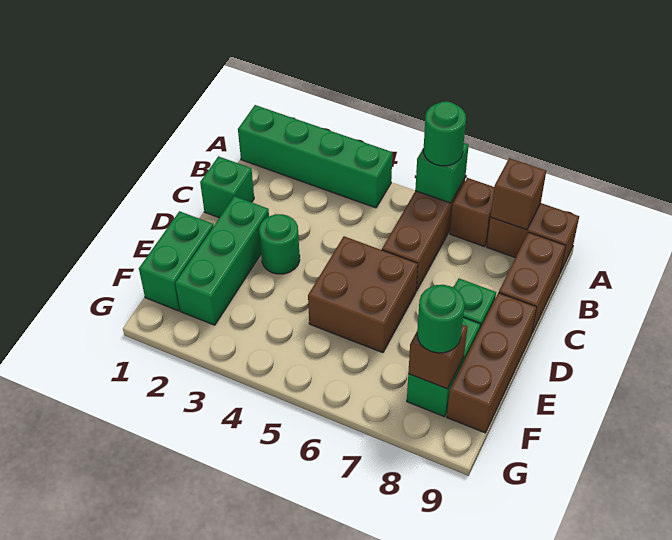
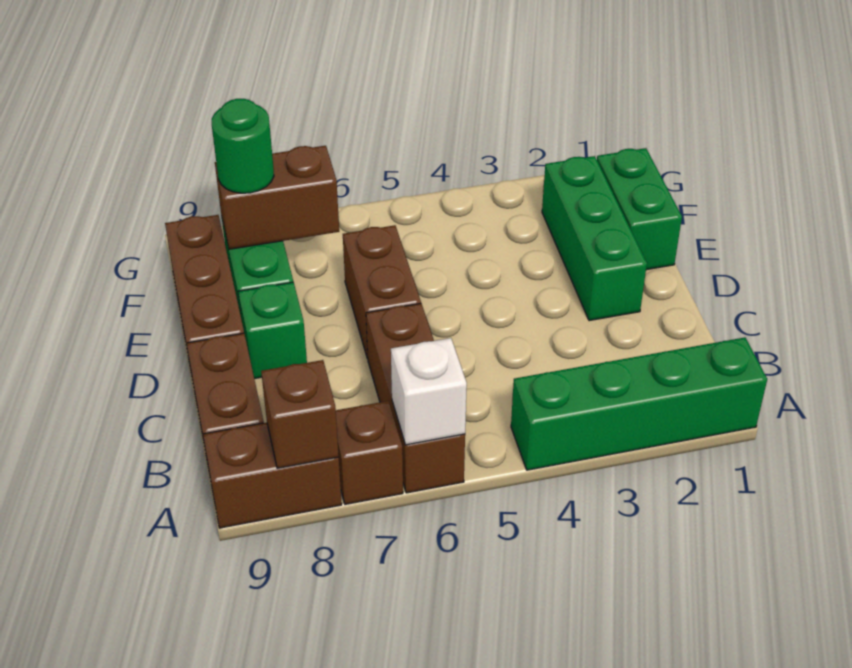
green brick A6 level 2 -> white brick A6 level 2
green round brick A6 level 3 -> none
green brick C1 level 1 -> none
green round brick D3 level 1 -> none
brown brick D5:E6 level 1 -> brown brick D6:E6 level 1
brown brick F8 level 2 -> brown brick F7:F8 level 2

